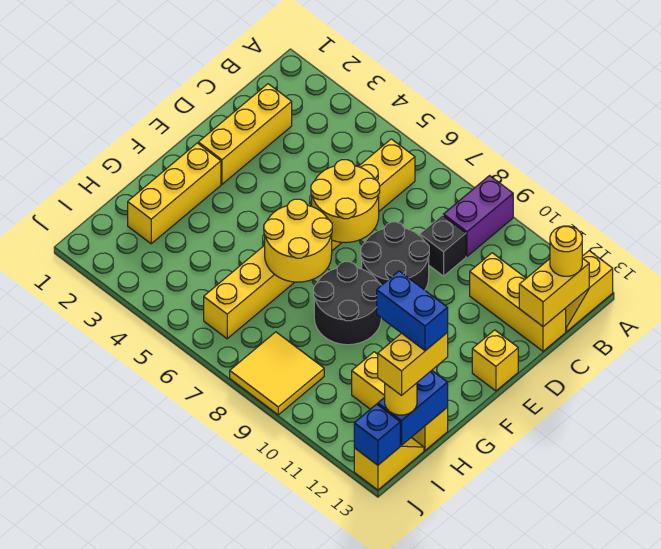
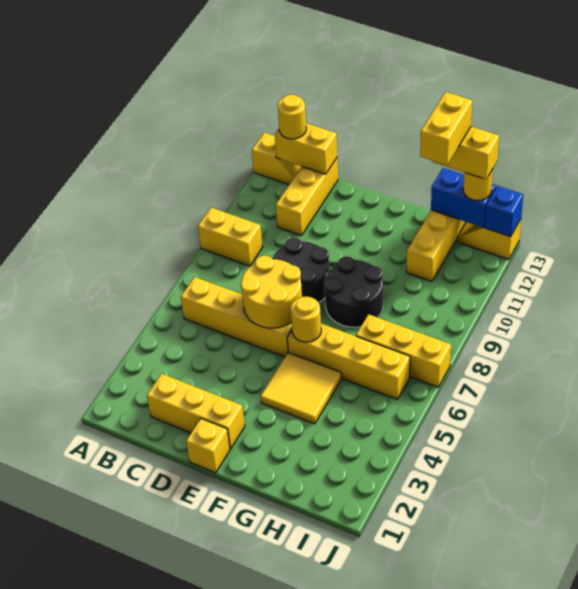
purple brick A9:B9 level 1 -> yellow brick A9:B9 level 1
black brick C9 level 1 -> none
yellow brick E13 level 1 -> yellow brick E1 level 1
yellow brick F2:H2 level 1 -> yellow brick H7:J7 level 1
yellow round brick F6:G7 level 2 -> yellow round brick F6 level 2
blue brick H12:H13 level 5 -> yellow brick H12:H13 level 5
yellow tile I8:J9 level 1 -> yellow tile F4:G5 level 1

